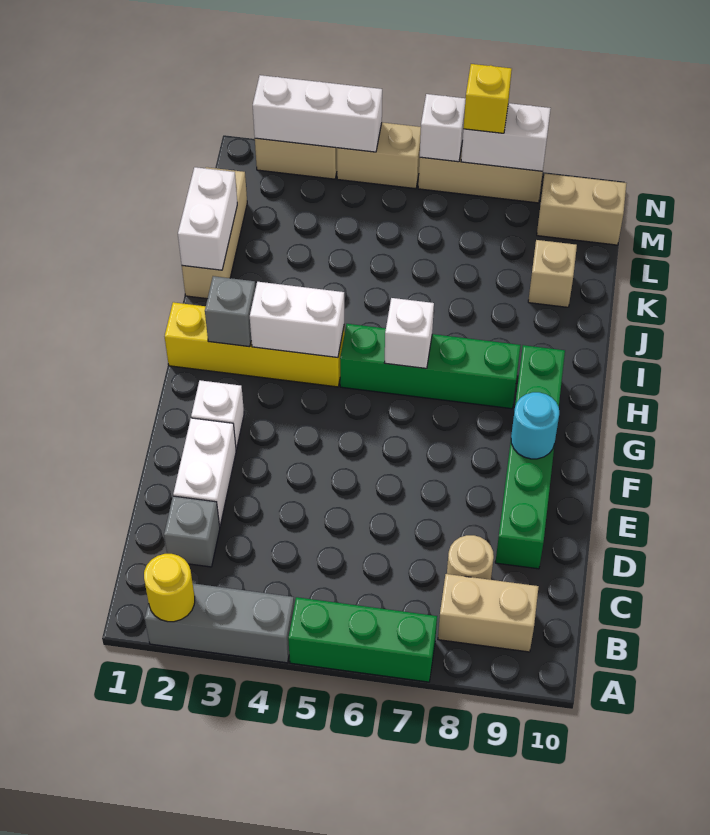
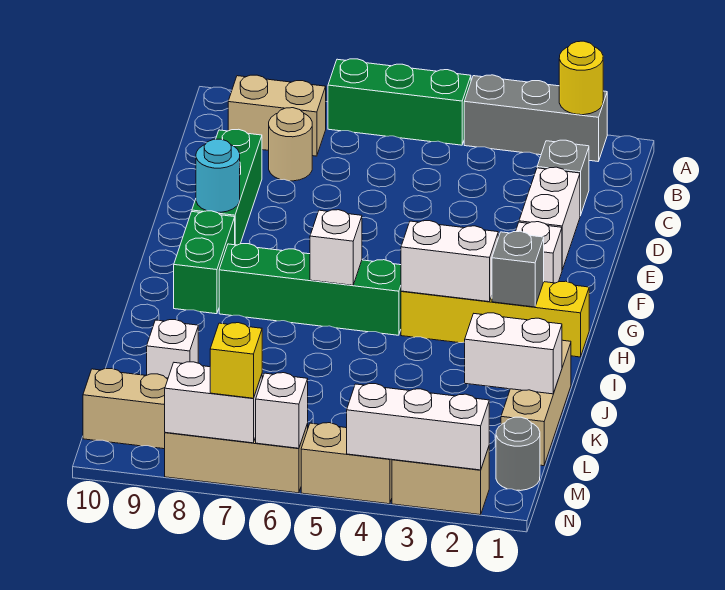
white brick J1:K1 level 2 -> white brick K1:K2 level 2
tan brick K9 level 1 -> white brick K9 level 1
none -> grey round brick M1 level 1

